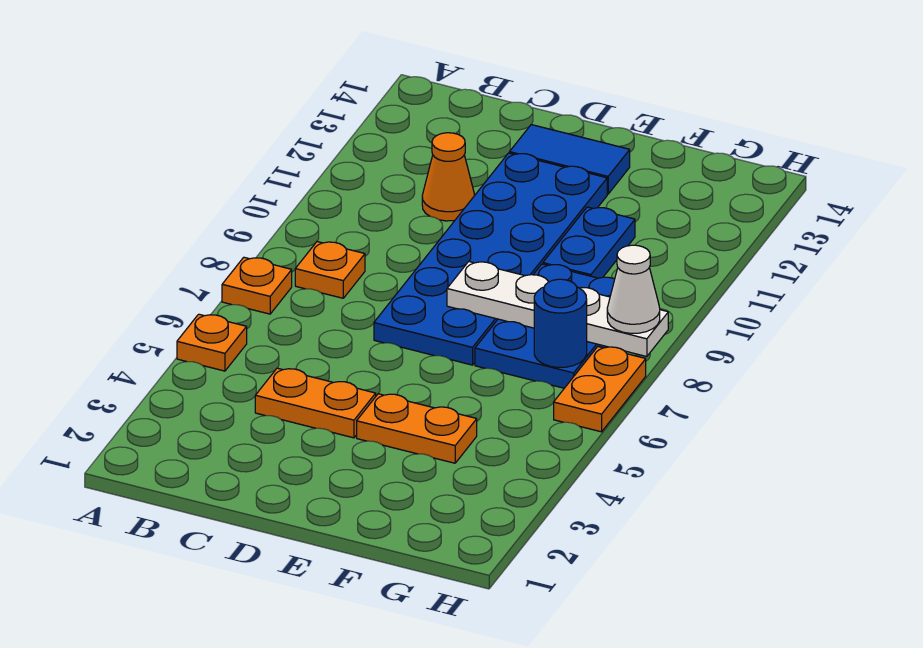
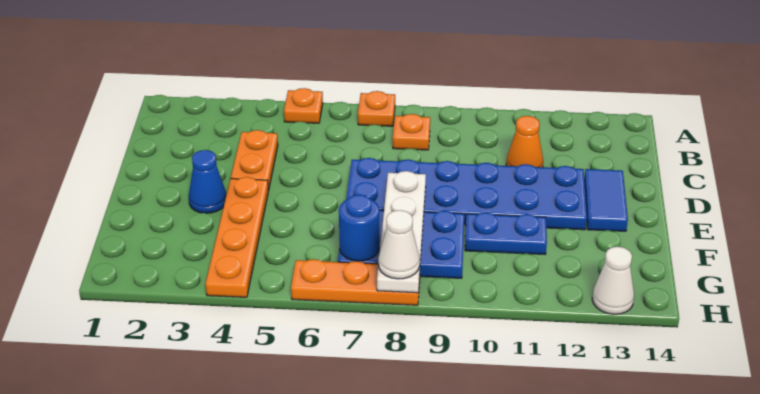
none -> blue cone E3 level 1
orange plate E4:F4 level 1 -> orange plate E4:H4 level 1
orange plate H6:H7 level 1 -> orange plate H6:H8 level 1
none -> white cone H13 level 1

